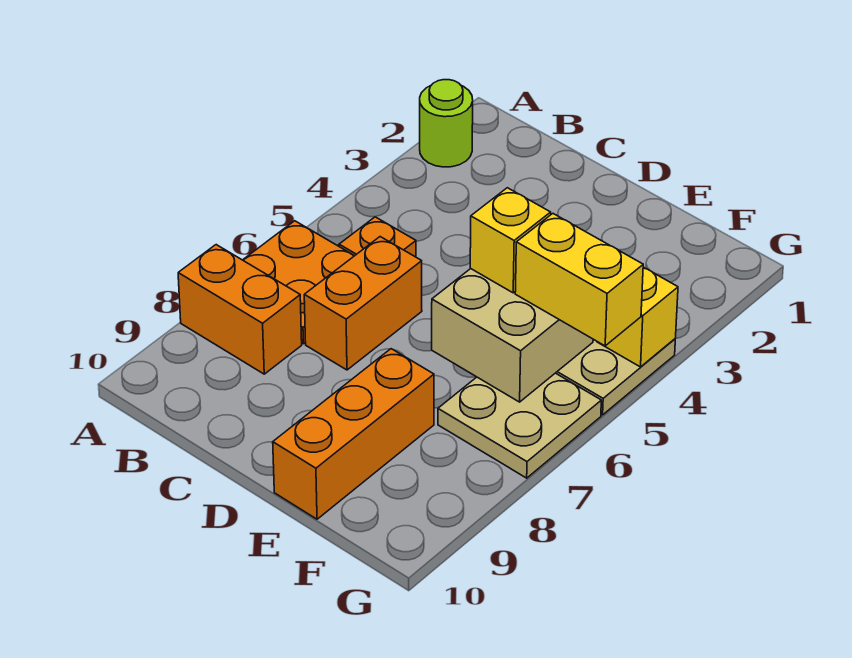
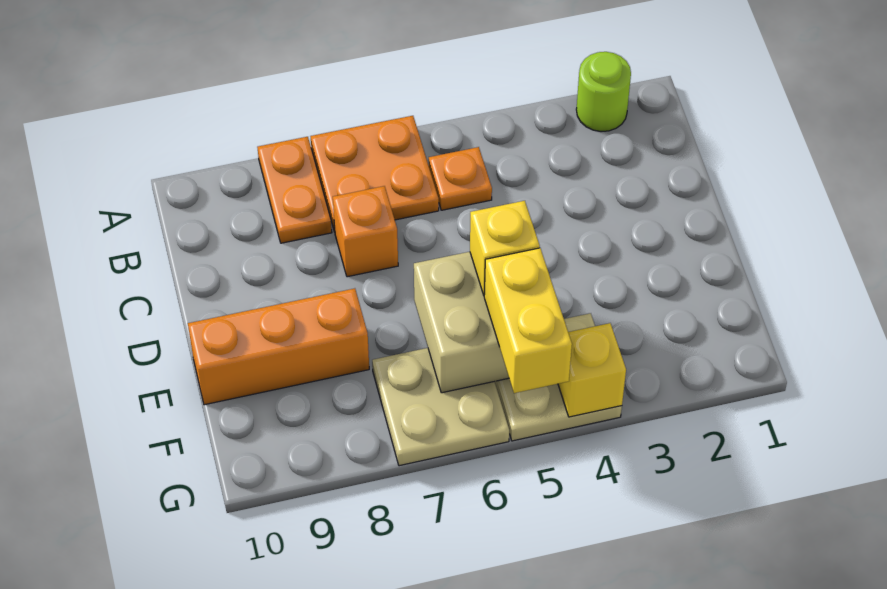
orange brick A8:B8 level 1 -> orange plate A8:B8 level 1
orange brick C6:C7 level 1 -> orange brick C7 level 1

